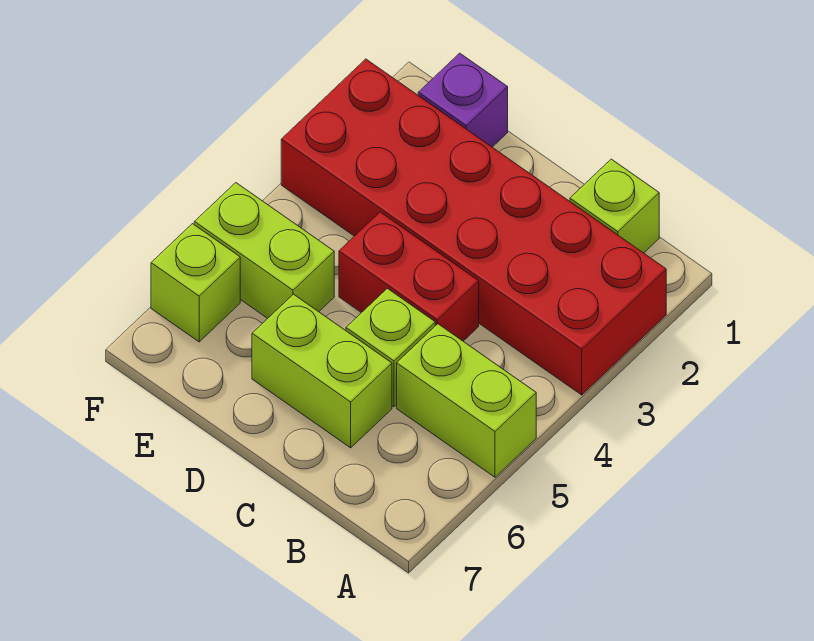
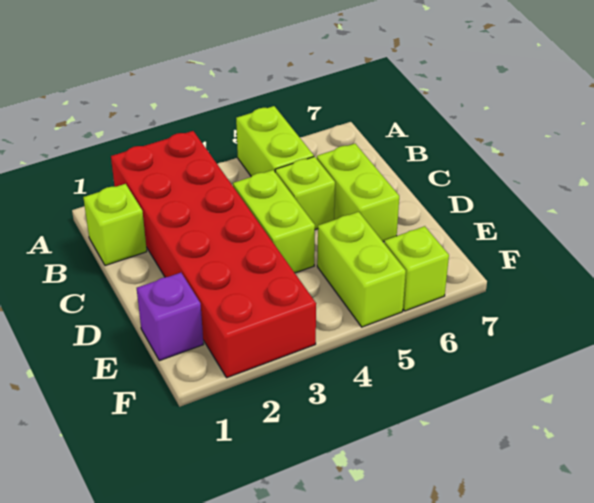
red brick C4:D4 level 1 -> lime brick C4:D4 level 1

